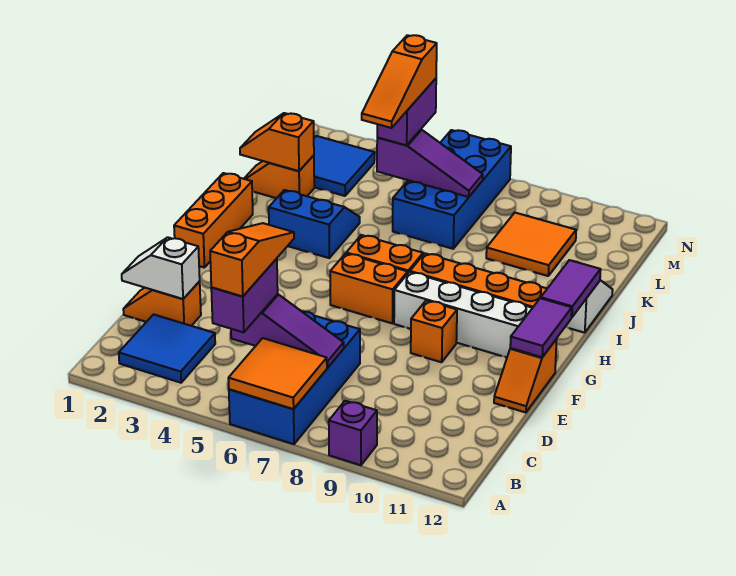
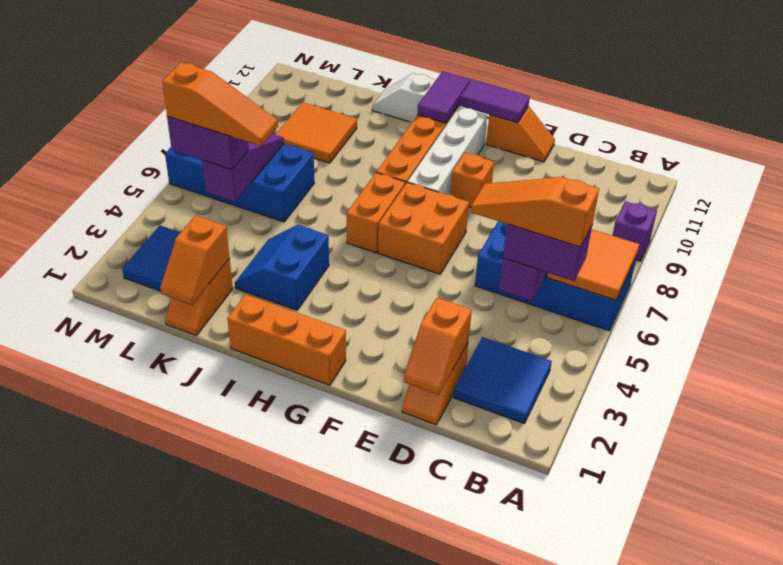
white slope D1:D2 level 2 top 2 -> orange slope D1:D2 level 2 top 2
orange brick G6:G7 level 1 -> orange brick F6:G7 level 1
purple tile H12:I12 level 2 -> purple tile H11:H12 level 2

